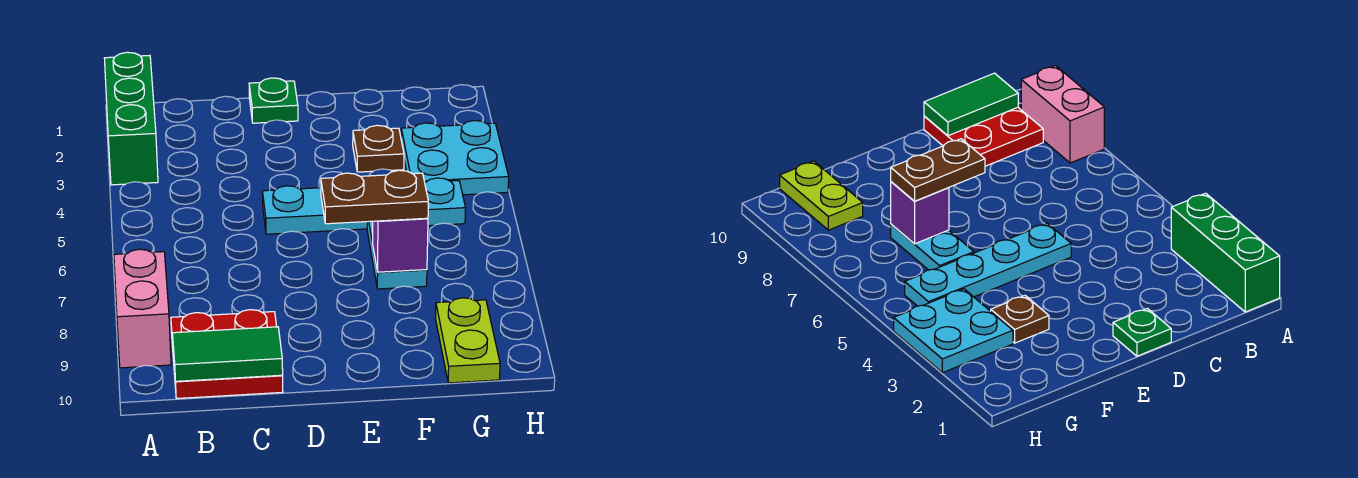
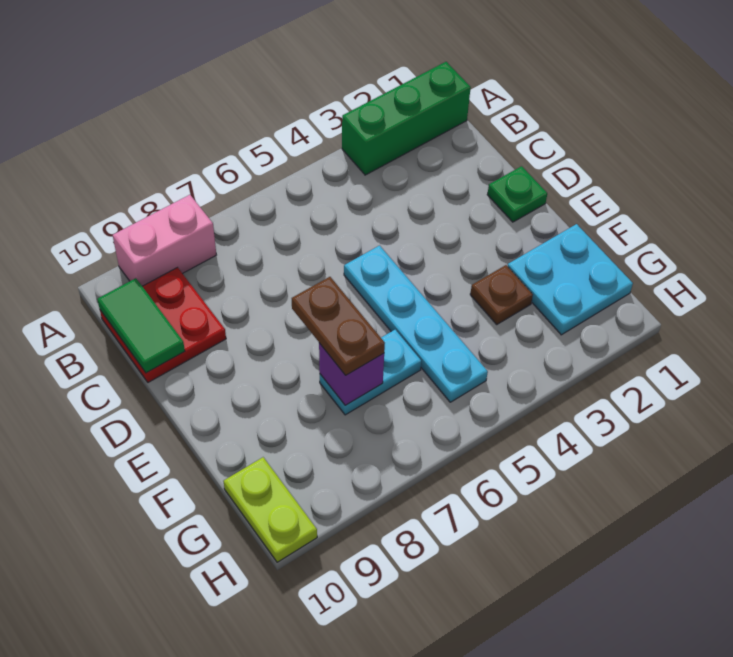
cyan plate G3:H4 level 1 -> cyan plate F1:G2 level 1
lime plate G9:G10 level 1 -> lime plate G10:H10 level 1

